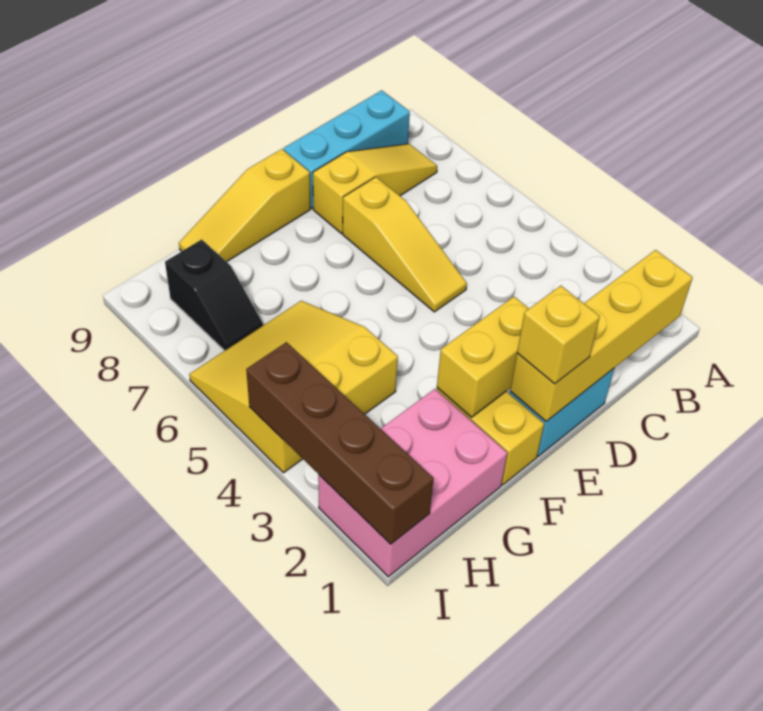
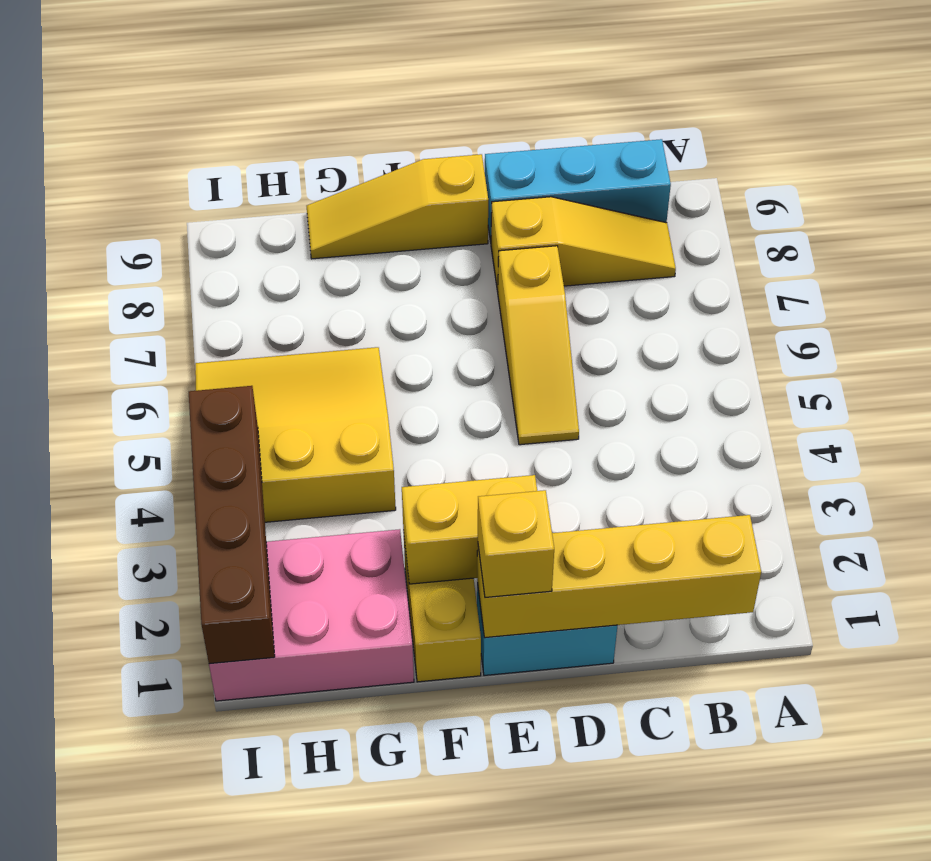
black slope H7:H8 level 1 top 8 -> none

